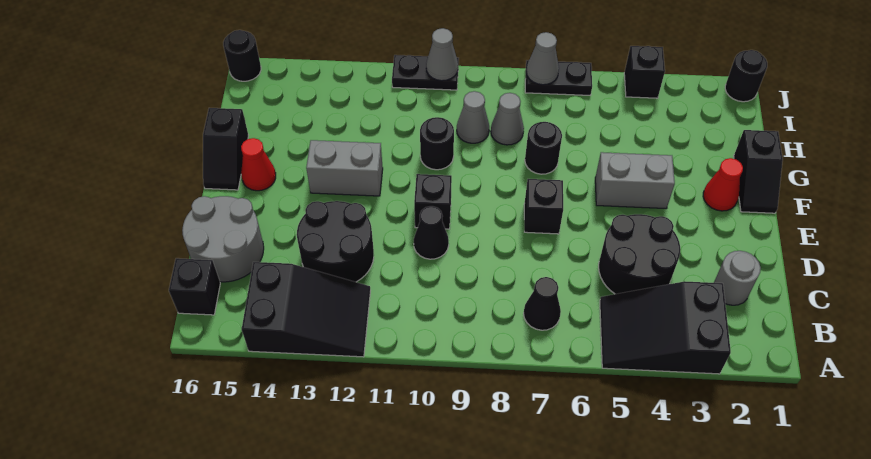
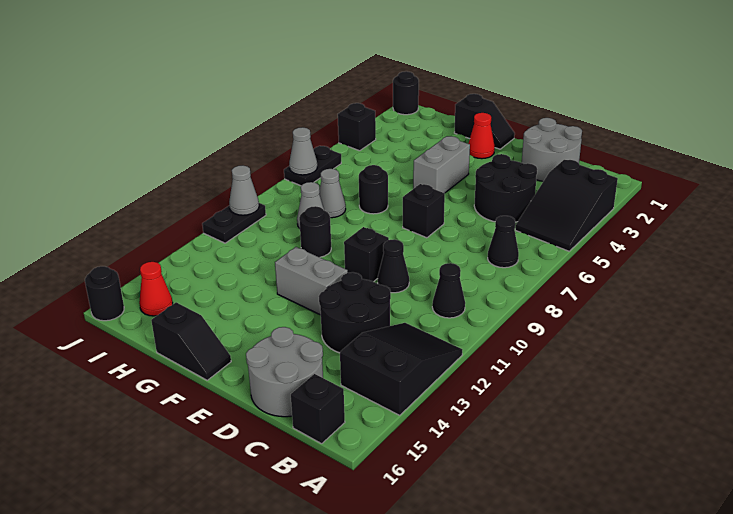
none -> black cone B10 level 1
grey round brick C2 level 1 -> grey round brick C1:D2 level 1
grey brick F12:F13 level 1 -> grey brick E12:F12 level 1
red cone F15 level 1 -> red cone I15 level 1

